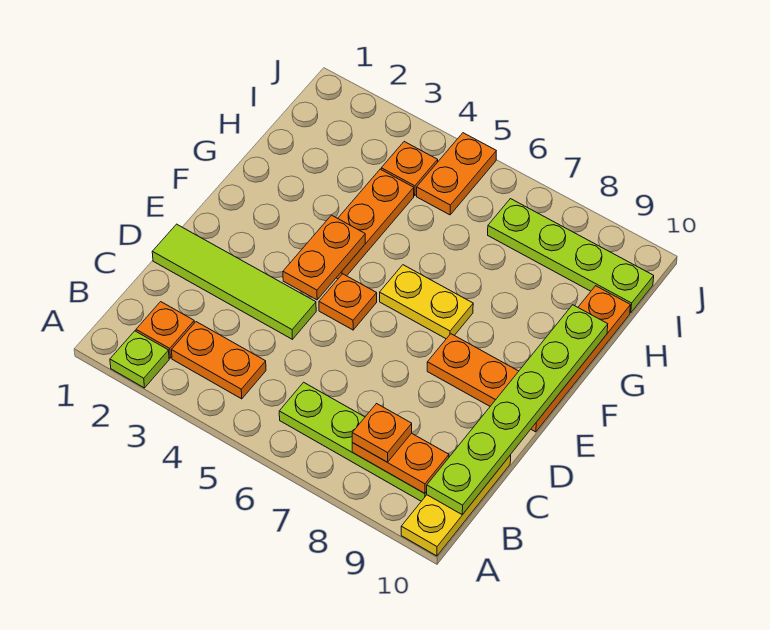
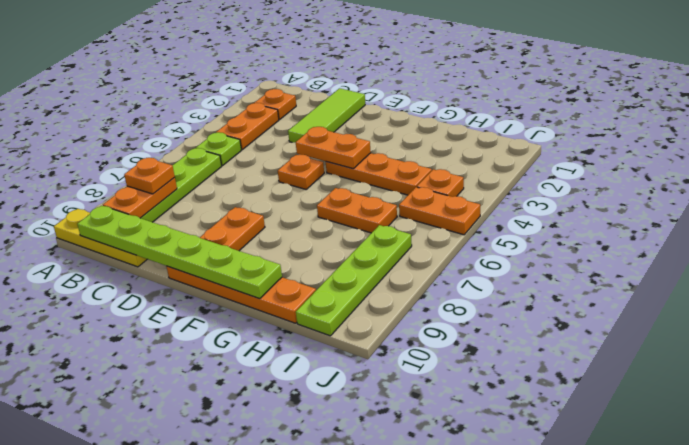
lime plate A2 level 1 -> lime plate B5 level 1
lime tile D1:D4 level 1 -> lime tile D1:D3 level 1
yellow plate F6:F7 level 1 -> none
none -> orange plate G6:H6 level 1

